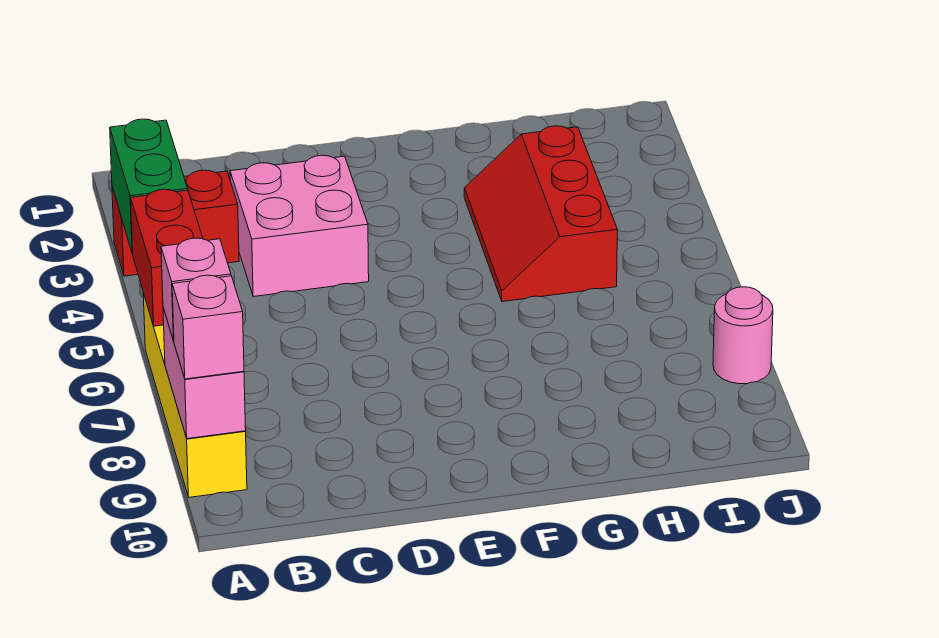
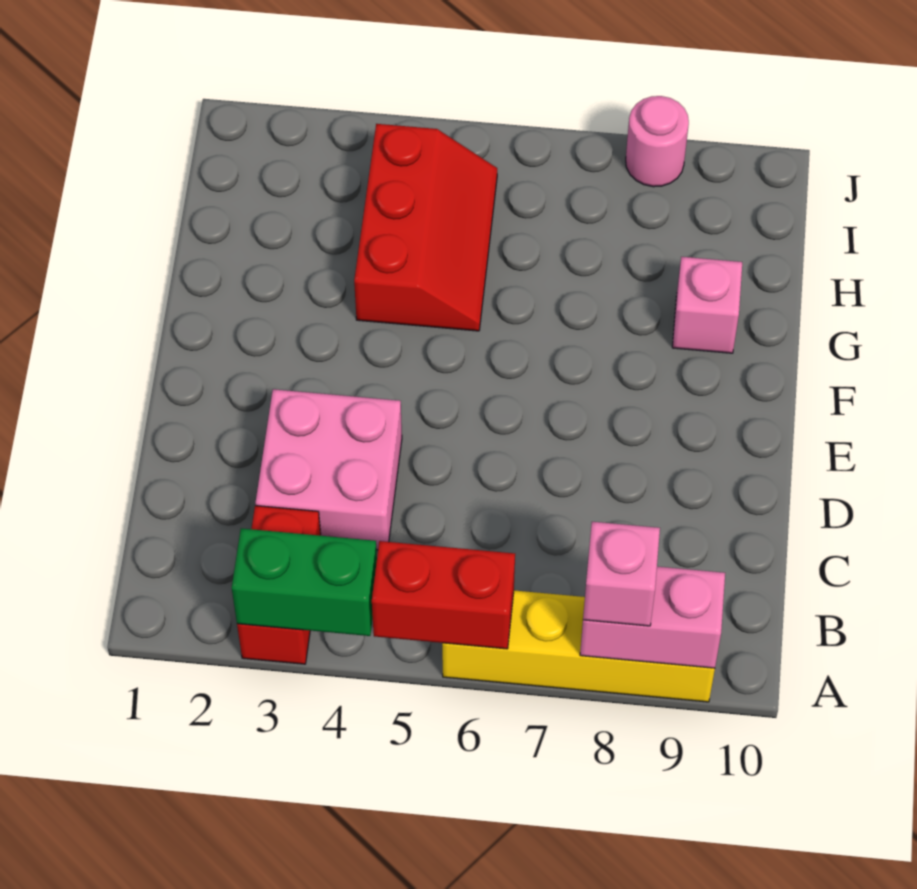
pink brick A9 level 3 -> pink brick G9 level 1
red slope G3:H5 level 1 top H -> red slope G4:I5 level 1 top 4

